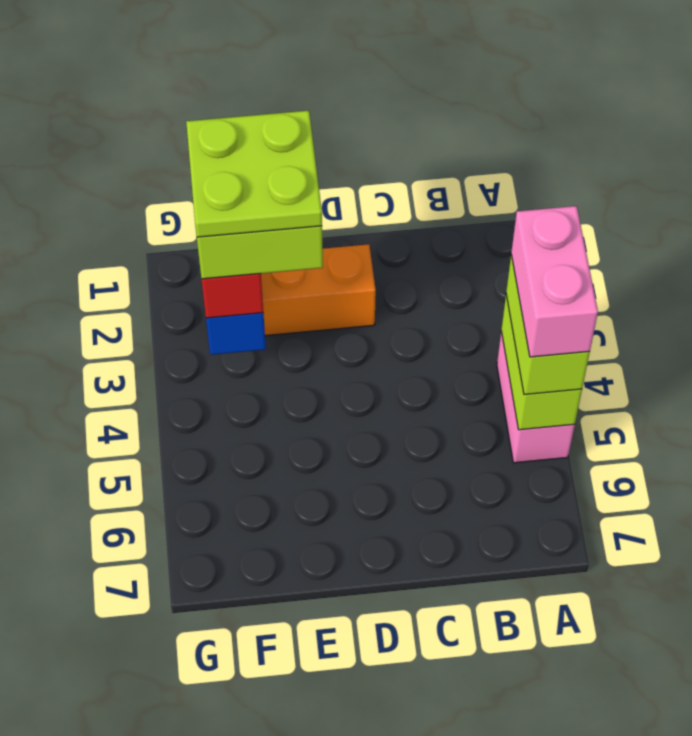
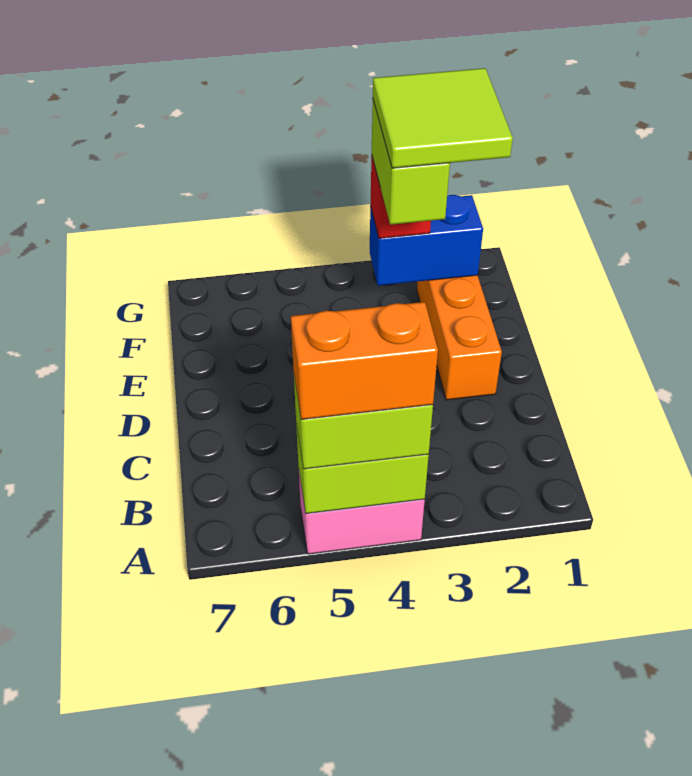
pink brick A4:A5 level 4 -> orange brick A4:A5 level 4
lime plate E2:F3 level 5 -> lime tile E2:F3 level 5

